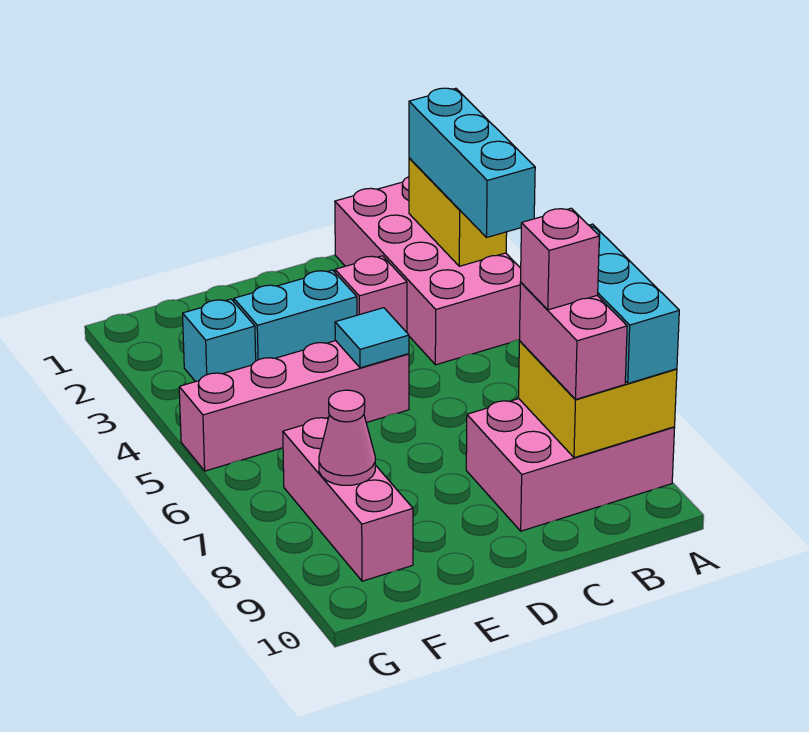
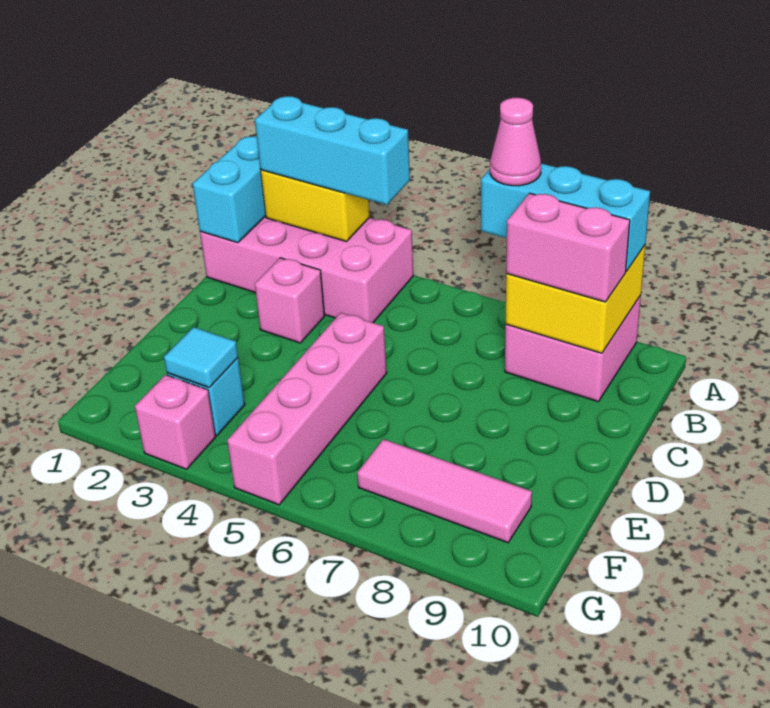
pink brick A8:C9 level 1 -> pink brick A8:B9 level 1
pink brick B8 level 4 -> pink brick G3 level 1
cyan brick D3:E3 level 1 -> cyan brick A1:B1 level 2
cyan tile D5 level 2 -> cyan tile F3 level 2
pink brick F7:F9 level 1 -> pink tile F7:F9 level 1
pink cone F8 level 2 -> pink cone A7 level 4

